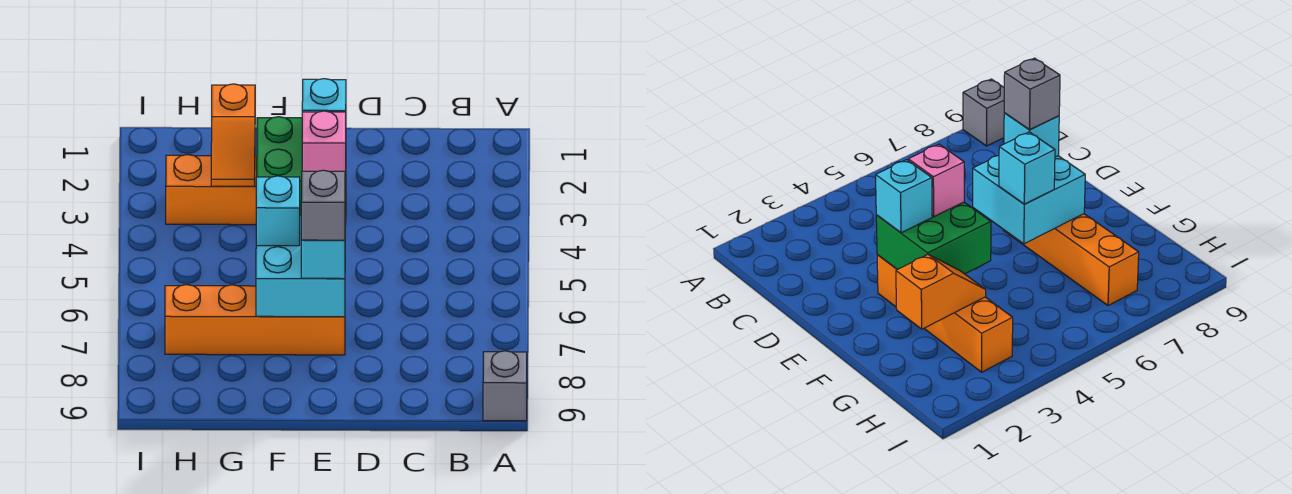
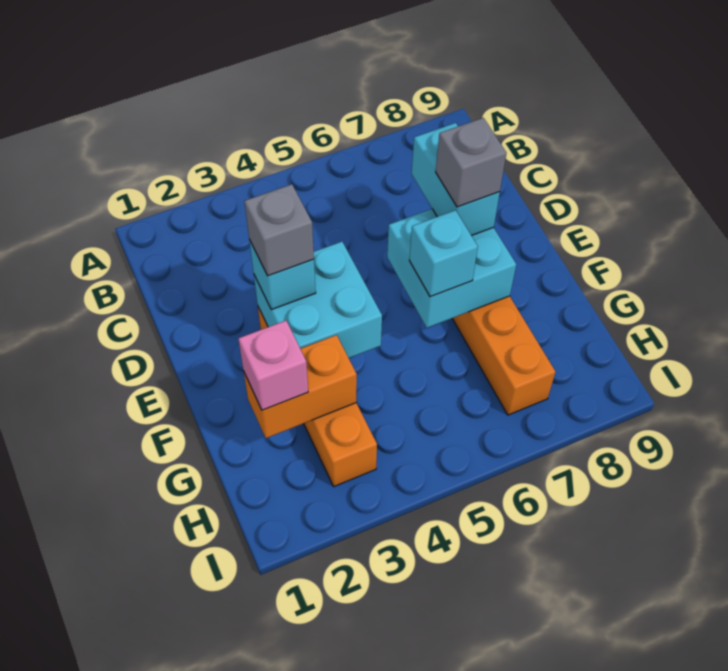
grey brick A9 level 1 -> grey brick E3 level 4
green brick E3:F4 level 2 -> cyan brick E3:F4 level 2
pink brick E4 level 3 -> pink brick G2 level 3
cyan brick E7 level 3 -> cyan brick D7:E7 level 3
orange slope G2:G3 level 2 top 2 -> orange brick G2:G3 level 2

